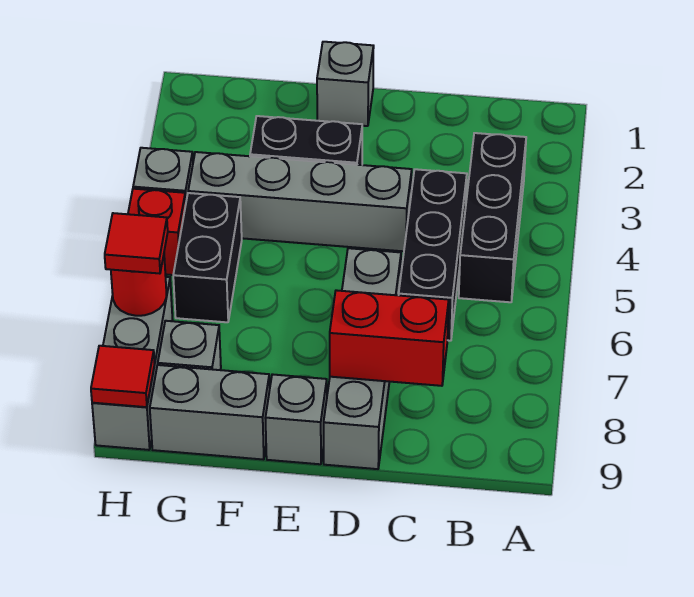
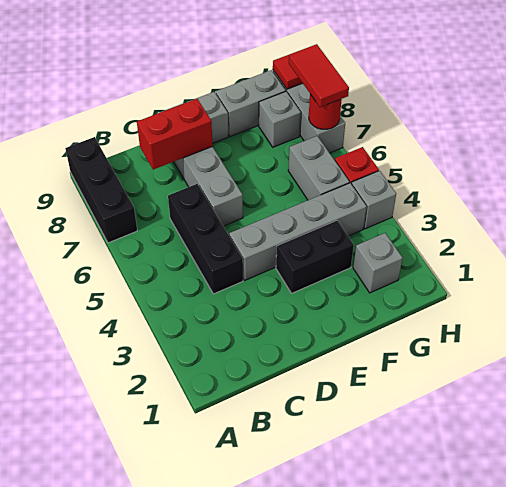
black brick B3:B5 level 1 -> black brick A7:A9 level 1
grey brick E1 level 1 -> grey brick G2 level 1
black brick G5:G6 level 1 -> grey brick G5:G6 level 1
red tile H7 level 3 -> red tile H7:H8 level 3

